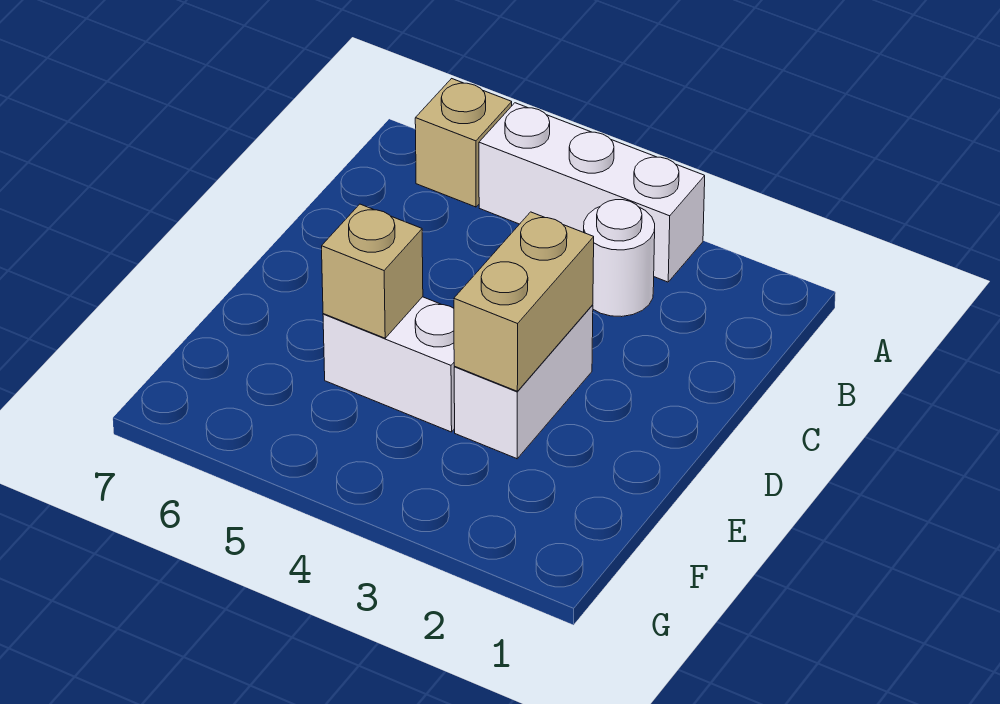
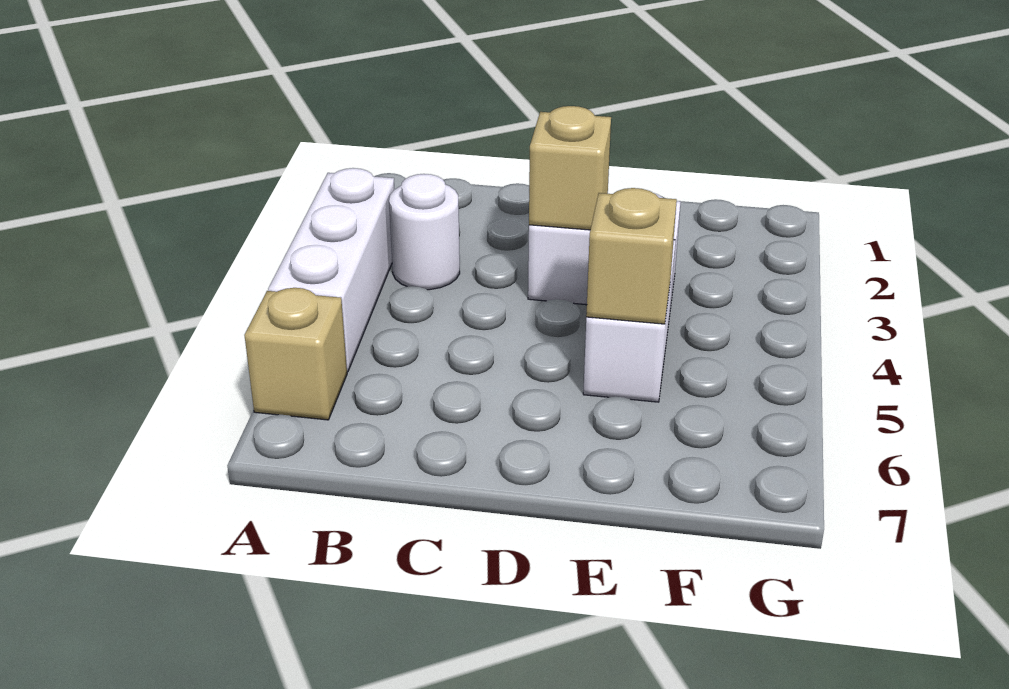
tan brick D3:E3 level 2 -> tan brick D3 level 2

